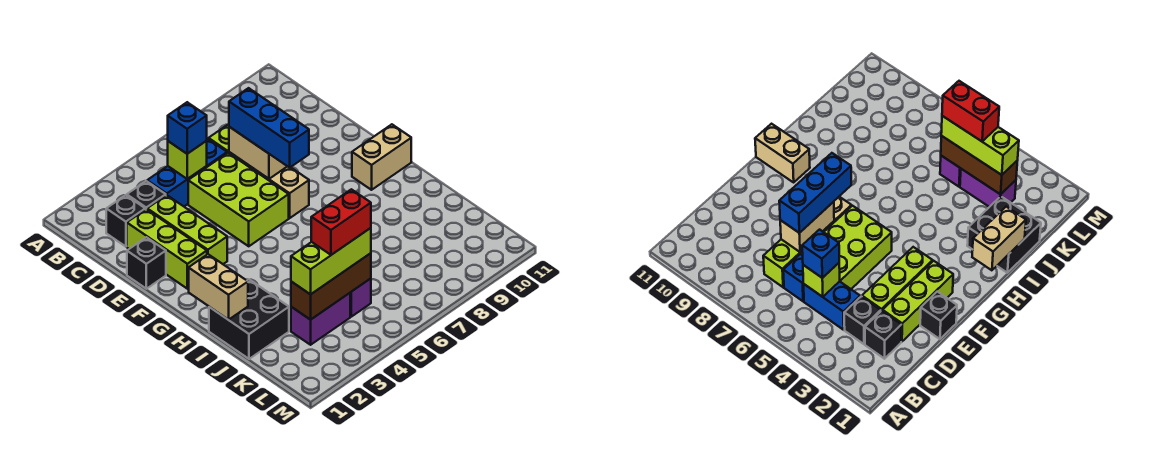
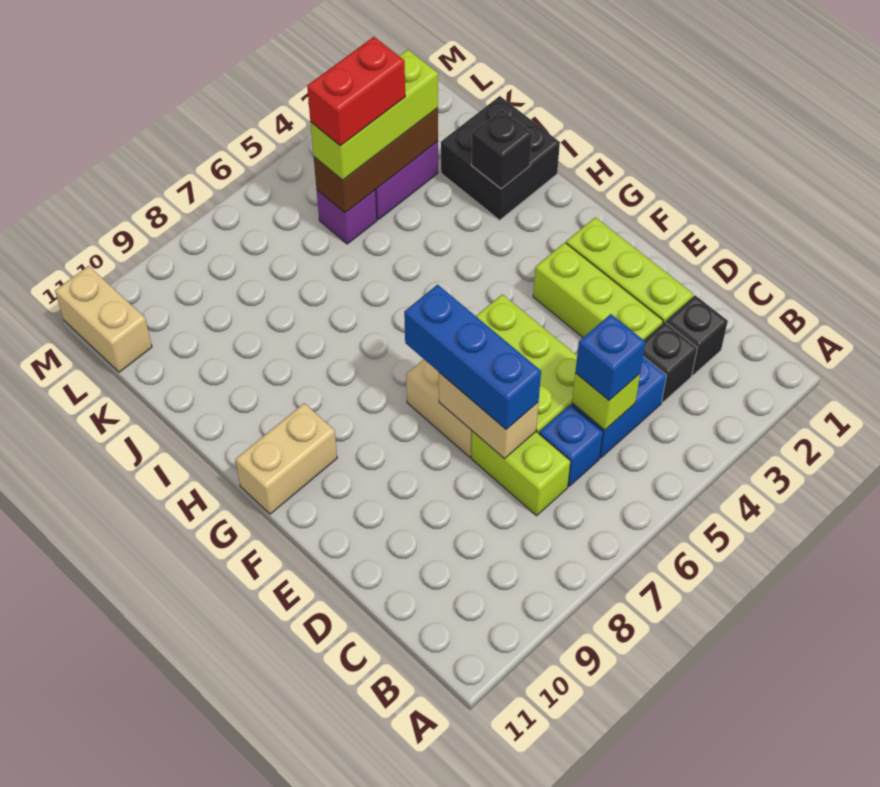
black brick E1 level 1 -> black brick I2 level 2
tan brick H1:I1 level 2 -> tan brick L11:M11 level 1

